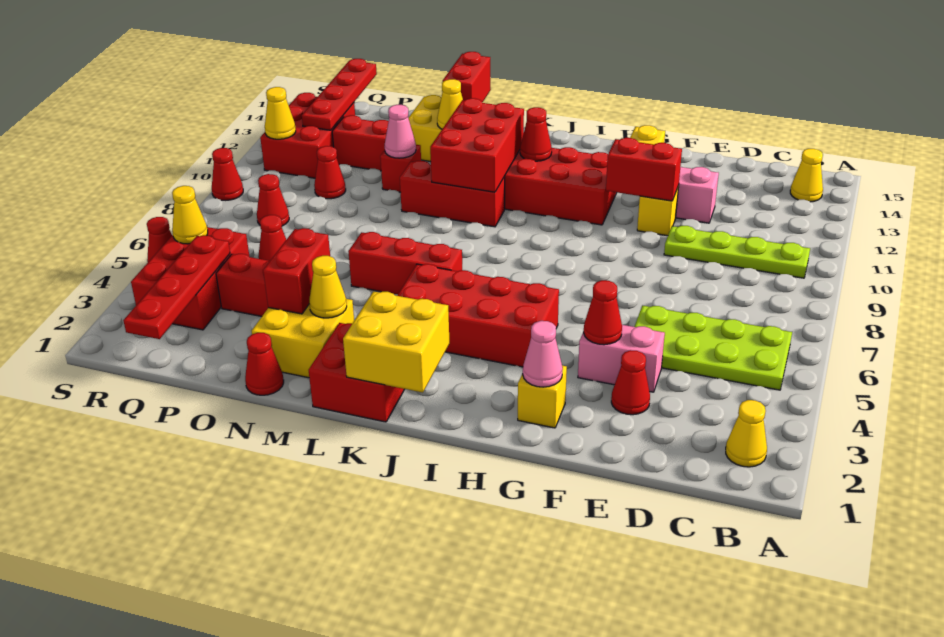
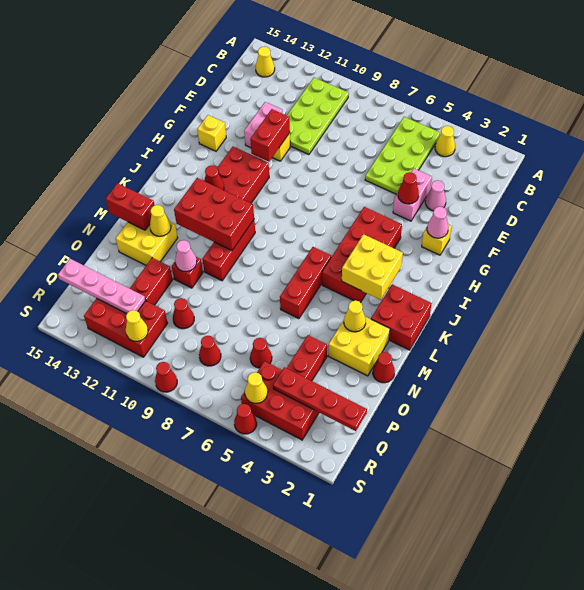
yellow cone B2 level 1 -> yellow cone B4 level 1
lime plate B10:E10 level 1 -> lime plate B10:E11 level 1
red cone E3 level 1 -> pink cone E3 level 1
yellow brick J1:K2 level 2 -> yellow brick J3:K4 level 2
red brick N3:N4 level 2 -> none
red plate Q12:Q15 level 2 -> pink plate Q12:Q15 level 2

